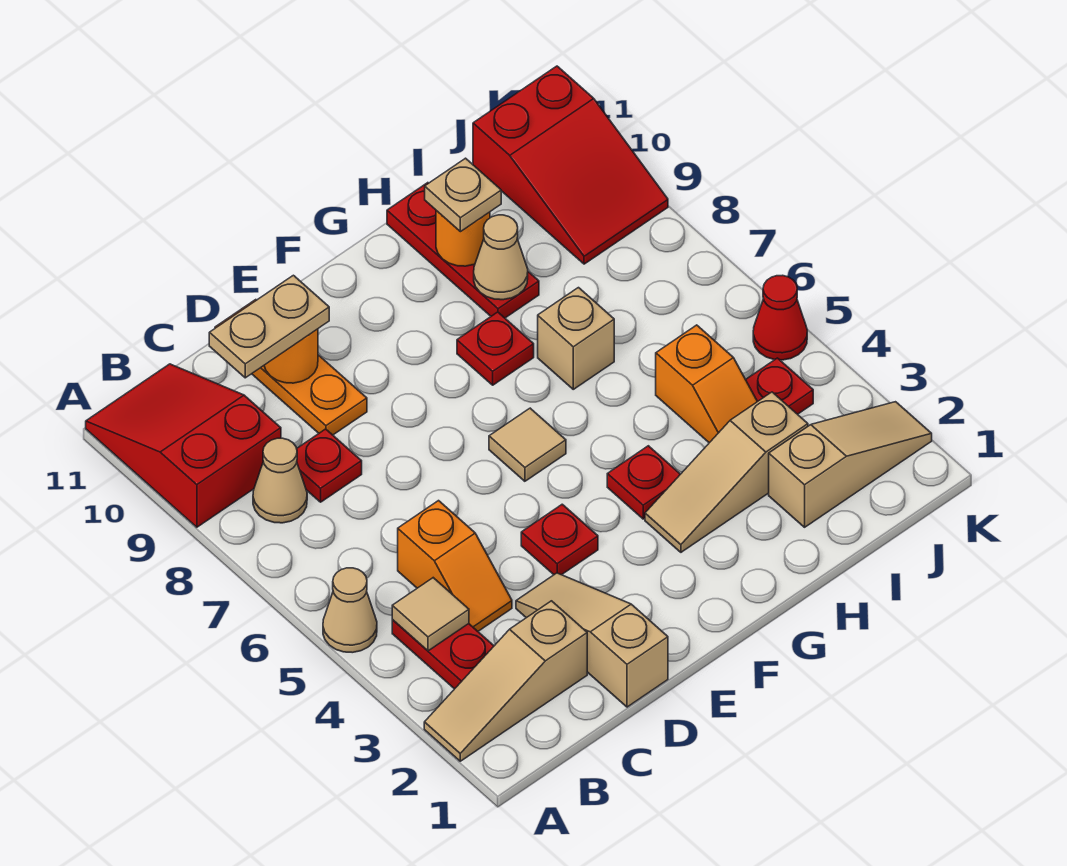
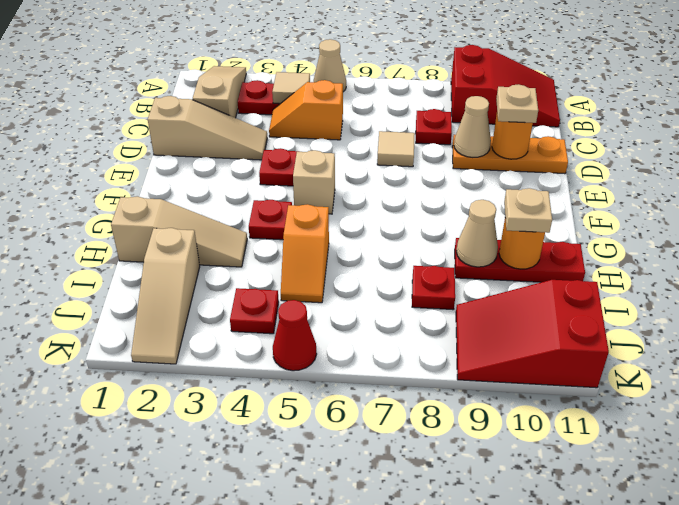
tan cone B8 level 1 -> tan cone D9 level 2
tan plate C10:D10 level 3 -> tan plate D10 level 3
tan tile F6 level 1 -> tan tile D7 level 1
tan slope G3:I3 level 1 top I -> tan slope H1:H3 level 1 top 1
red plate G8 level 1 -> red plate I8 level 1
tan brick H7 level 1 -> tan brick F5 level 1
orange slope I4:I5 level 1 top 5 -> orange slope H5:I5 level 1 top H

